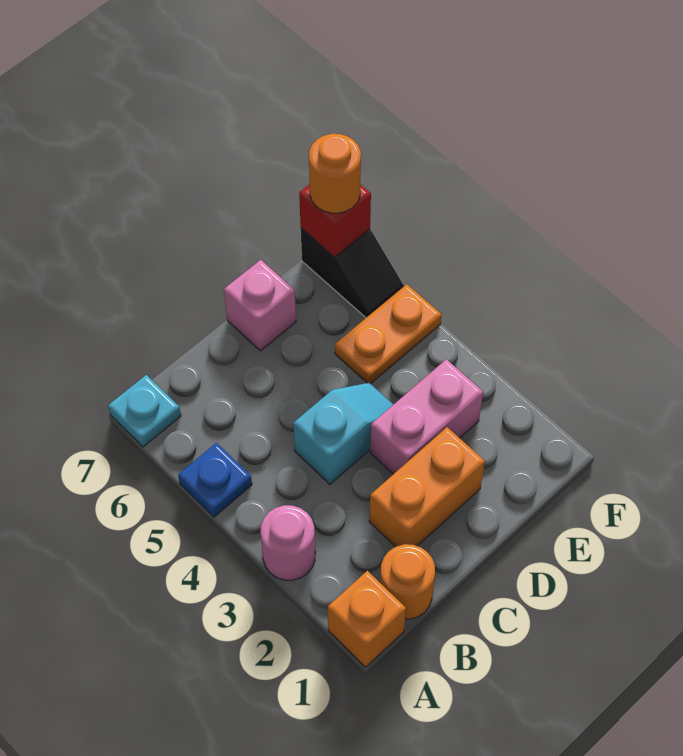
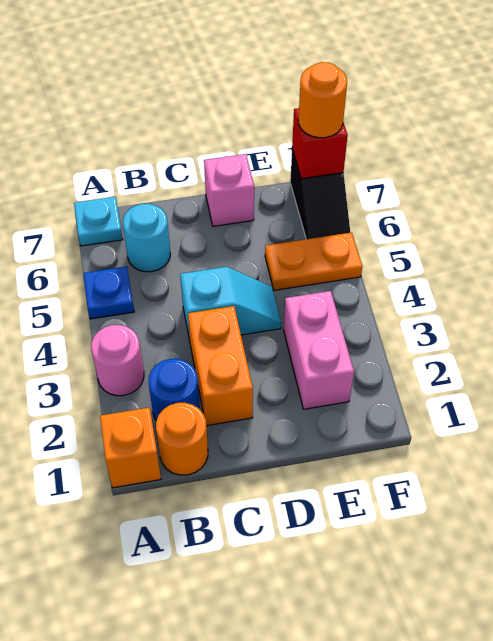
none -> blue round brick B2 level 1
none -> cyan round brick B6 level 1
orange brick C2:D2 level 1 -> orange brick C2:C3 level 1
pink brick D3:E3 level 1 -> pink brick E2:E3 level 1

